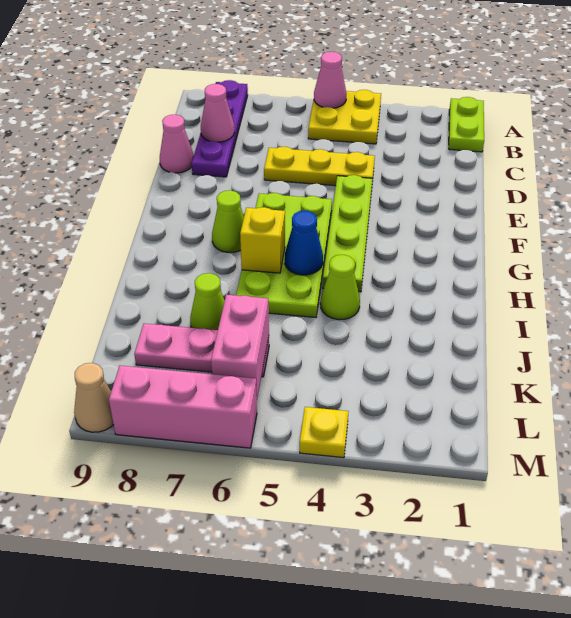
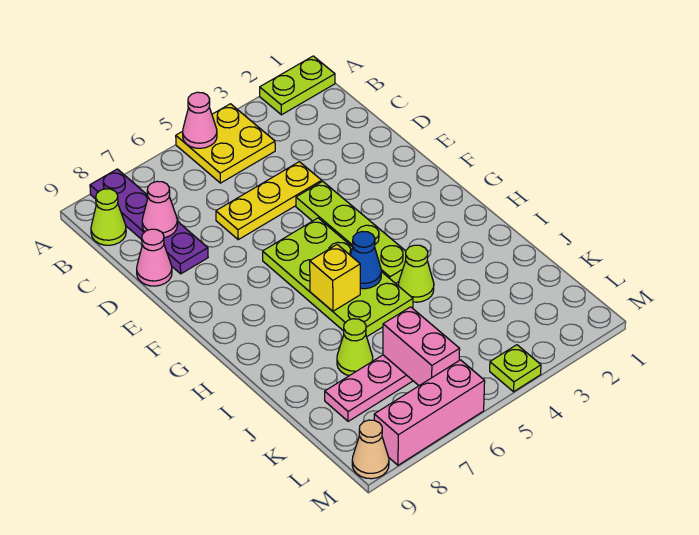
lime plate A1:B1 level 1 -> lime plate A1:A2 level 1
lime cone G7 level 1 -> lime cone B9 level 1
yellow plate M4 level 1 -> lime plate M4 level 1

